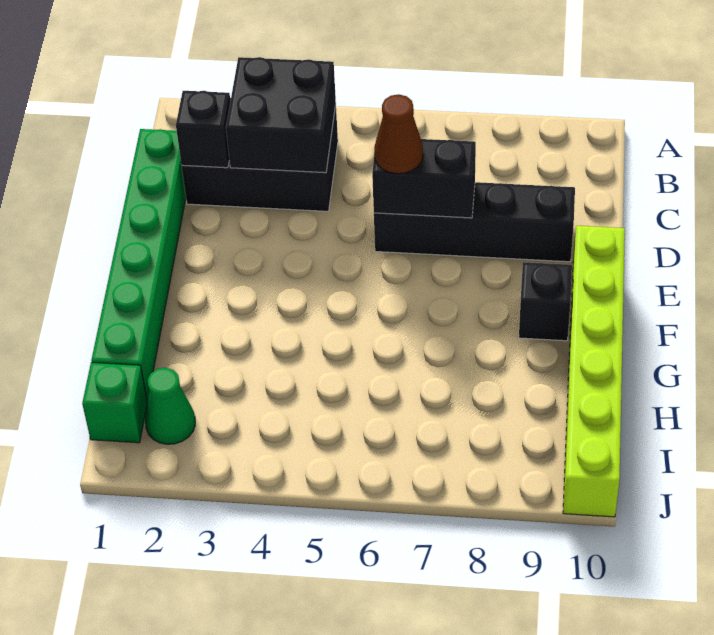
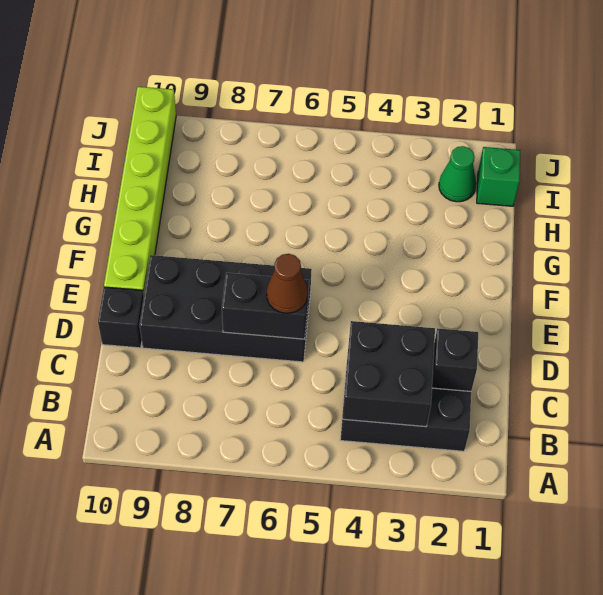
green brick C1:H1 level 1 -> none
black brick D6:D9 level 1 -> black brick D6:E9 level 1
black brick F9 level 1 -> black brick D10 level 1

